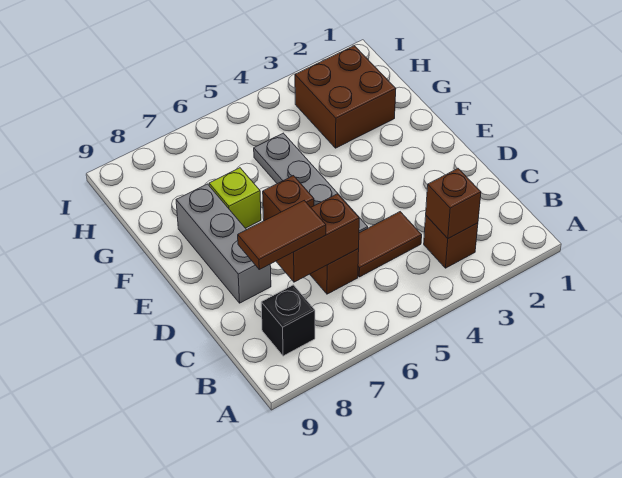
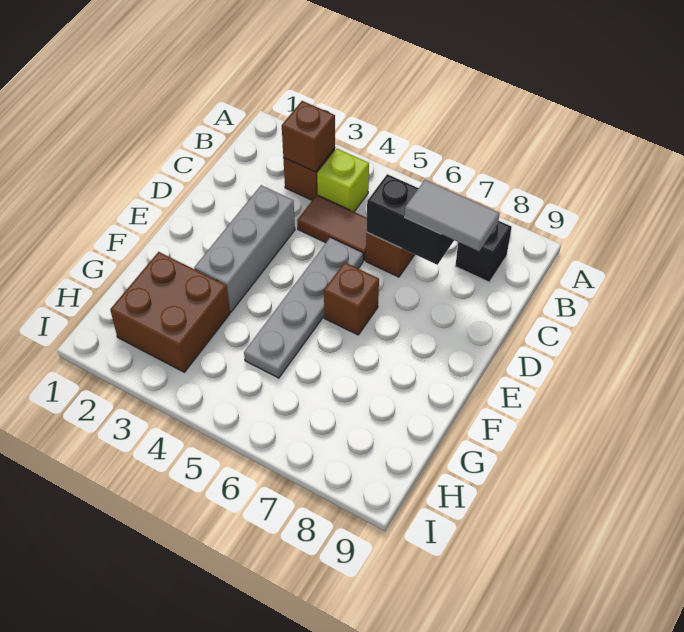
brown brick C6:C7 level 2 -> black brick C6:C7 level 2
brown tile C7:C8 level 3 -> grey tile C7:C8 level 3
grey brick D8:F8 level 1 -> grey brick D3:F3 level 1
lime brick F7 level 1 -> lime brick B4 level 1

